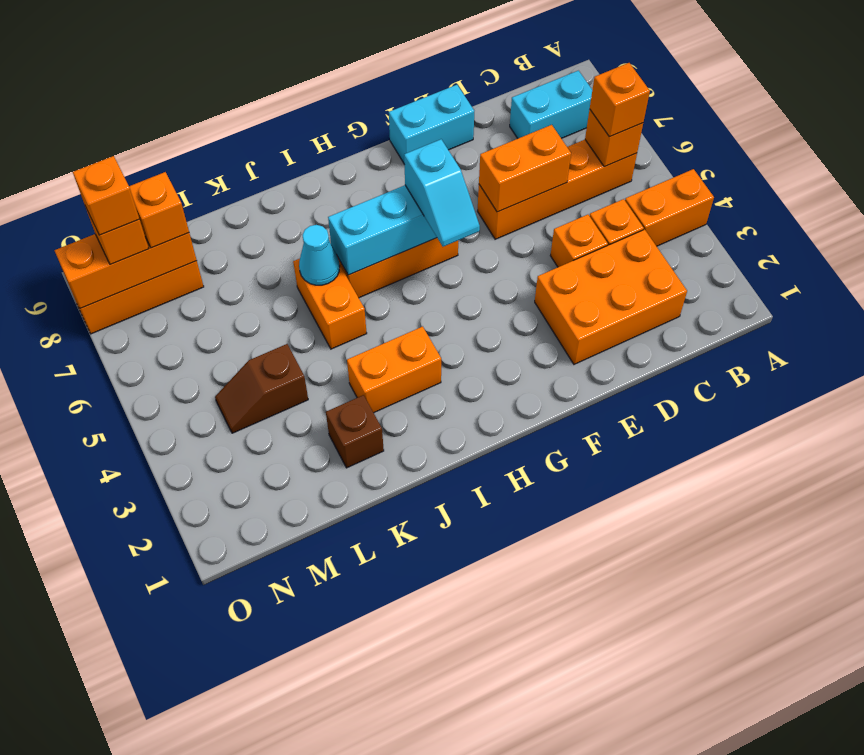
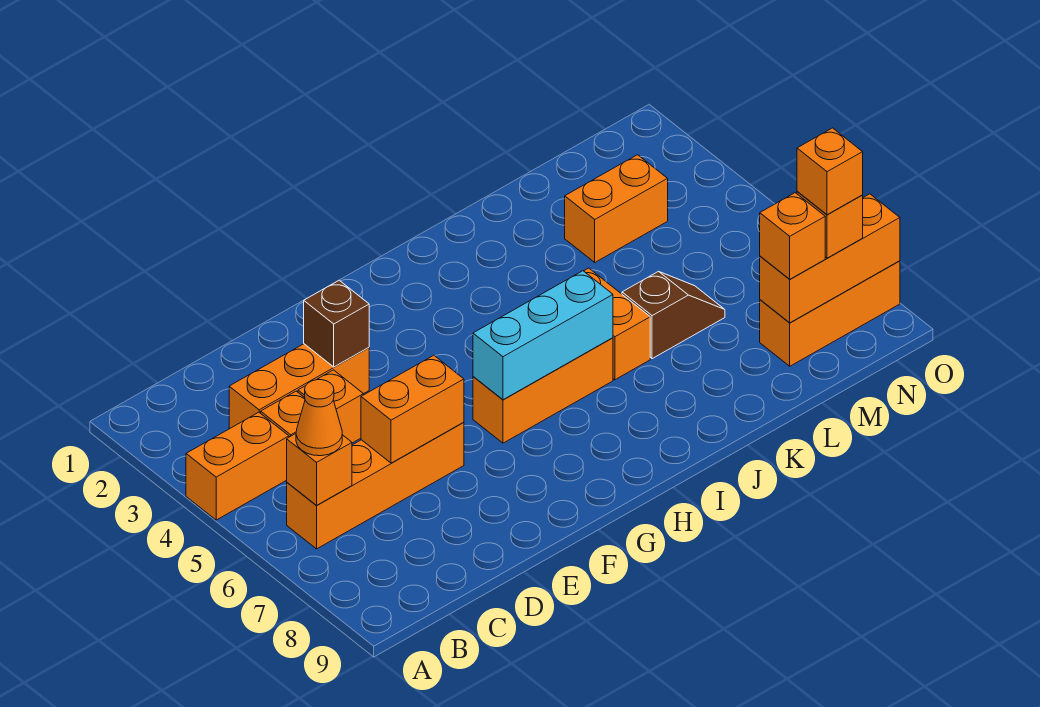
orange brick B6 level 3 -> orange cone B6 level 3
cyan brick B8:C8 level 1 -> none
orange brick C2:E3 level 1 -> orange brick C3:E3 level 1
cyan brick E9:F9 level 1 -> none
cyan slope G5:G6 level 3 top 6 -> none
orange brick I3:J3 level 1 -> orange brick L3:M3 level 1
cyan cone J6 level 2 -> none
brown brick K2 level 1 -> brown brick E3 level 2
brown slope L4:M4 level 1 top L -> brown slope K6:L6 level 1 top K

